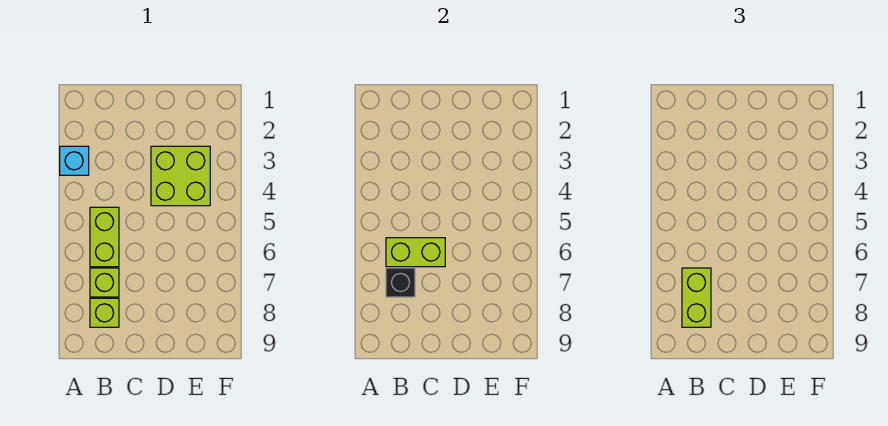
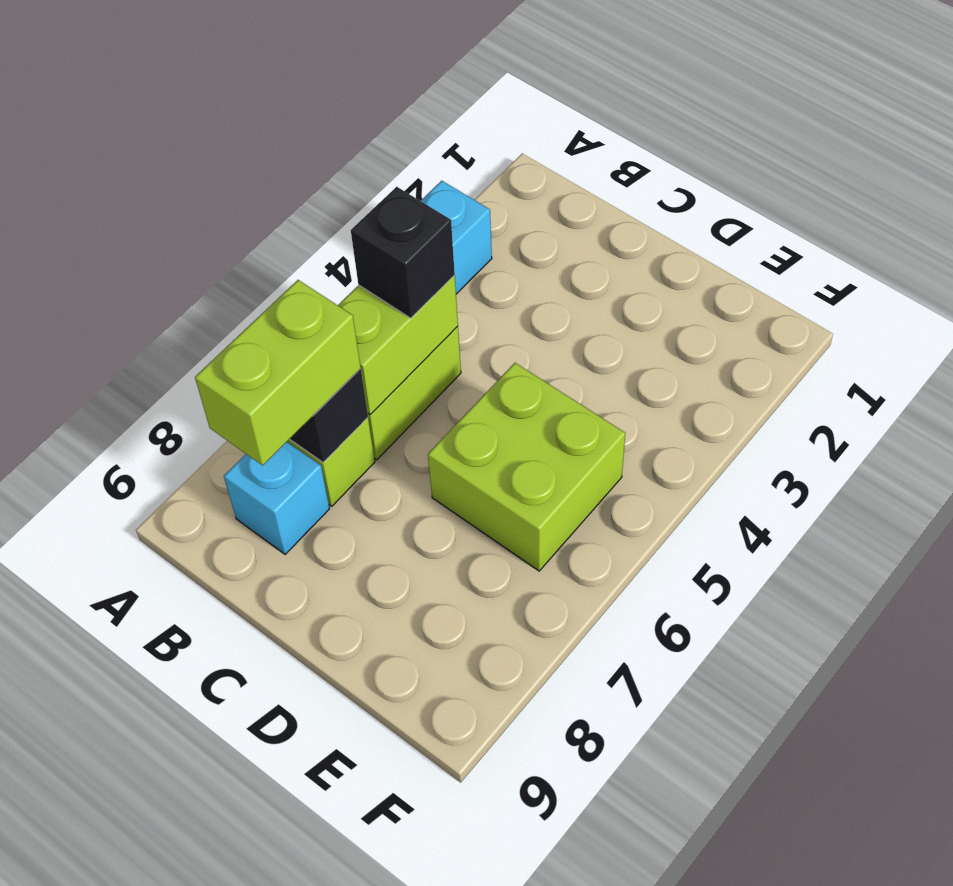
none -> black brick B5 level 3
lime brick B6:C6 level 2 -> lime brick B5:B6 level 2
lime brick B8 level 1 -> cyan brick B8 level 1
lime brick D3:E4 level 1 -> lime brick D5:E6 level 1

